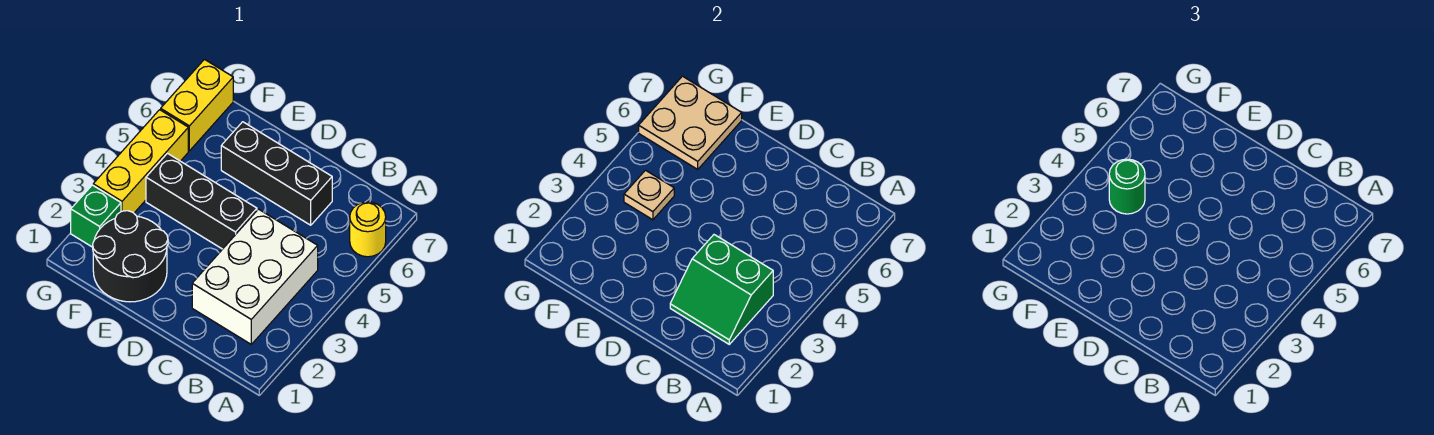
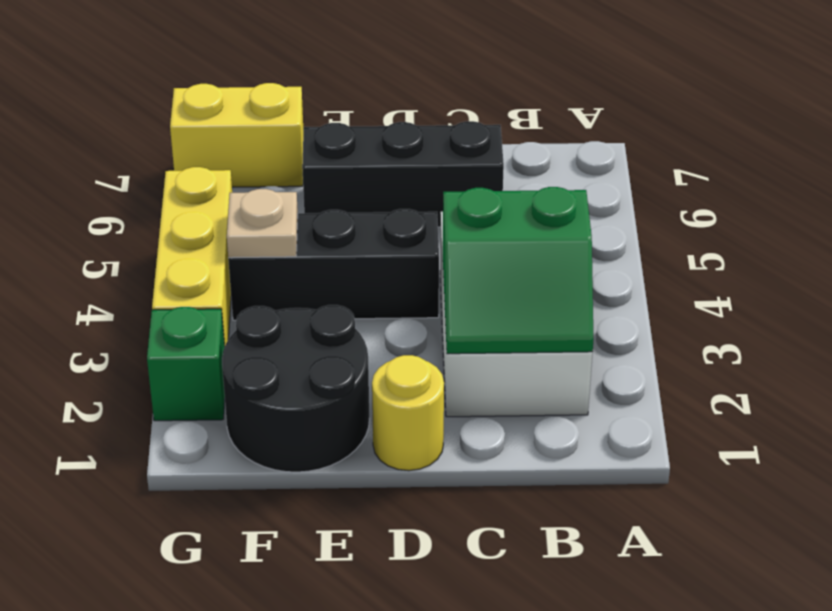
yellow round brick A6 level 1 -> yellow round brick D1 level 1
green round brick F4 level 3 -> none
tan plate F6:G7 level 2 -> none
yellow brick G6:G7 level 1 -> yellow brick F7:G7 level 1

